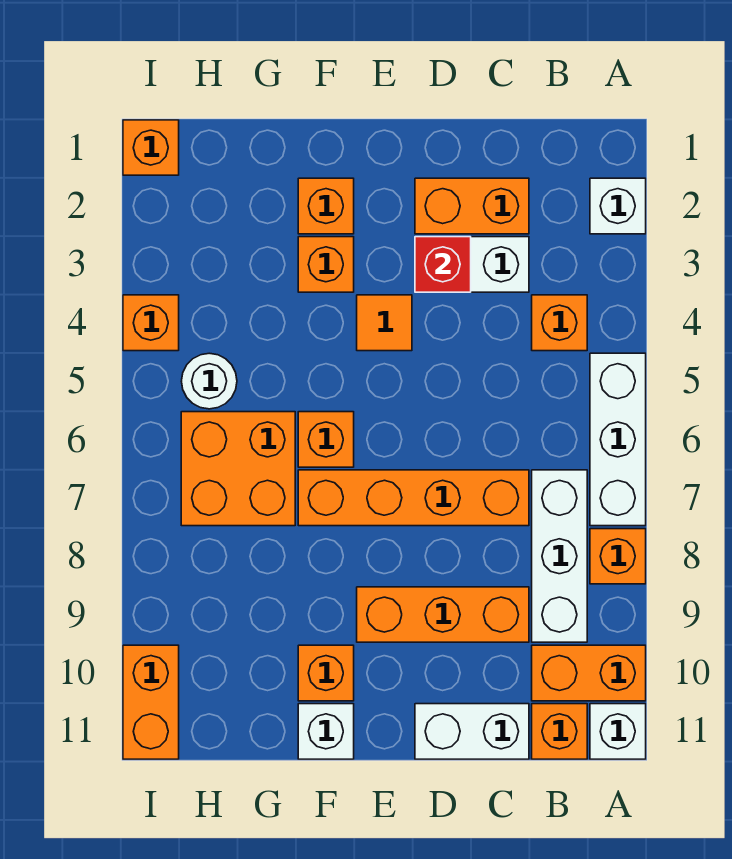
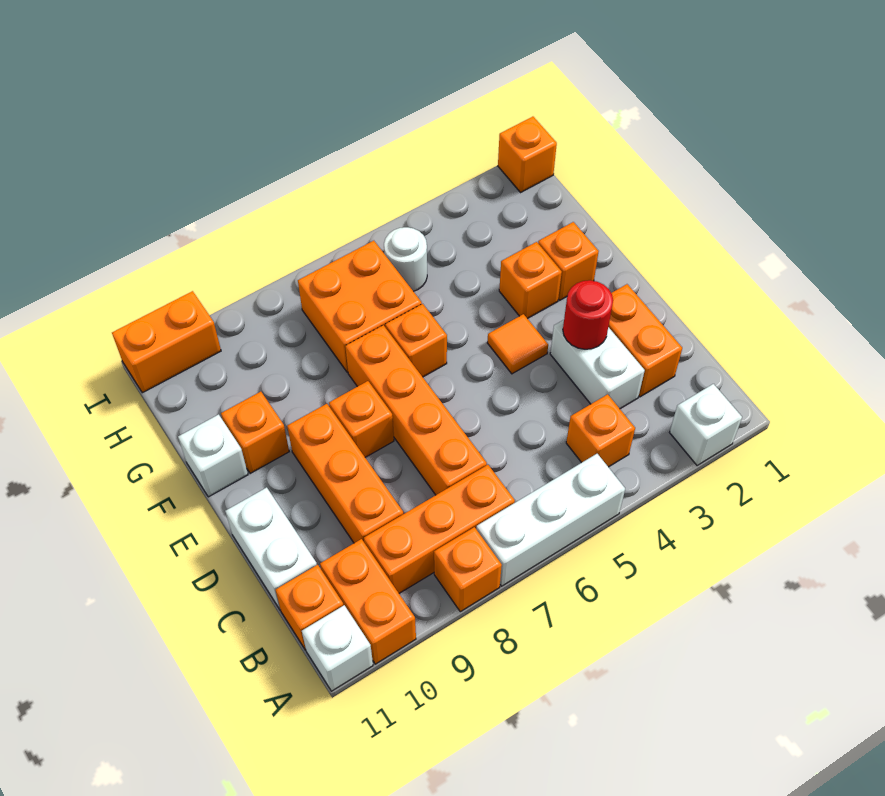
white brick B7:B9 level 1 -> orange brick B7:B9 level 1
red brick D3 level 2 -> red round brick D3 level 2
orange brick I4 level 1 -> orange brick E8 level 1

